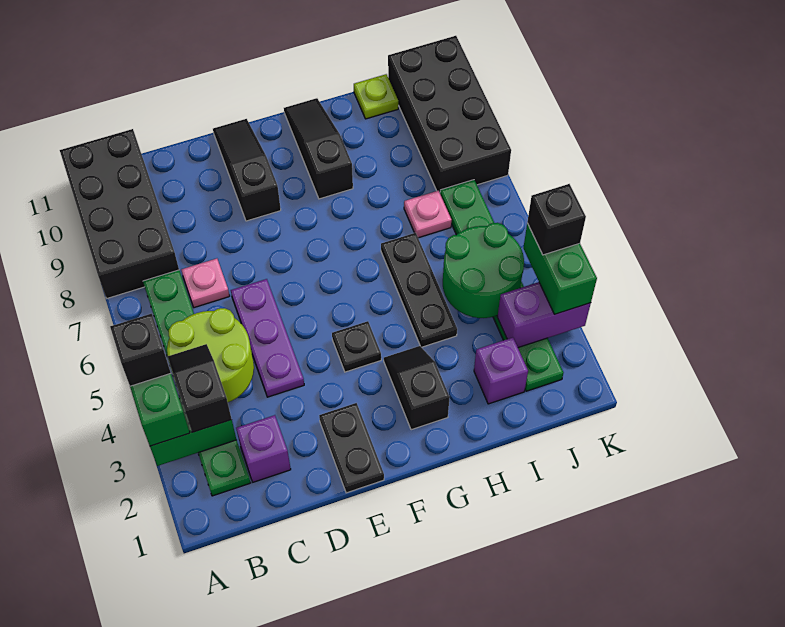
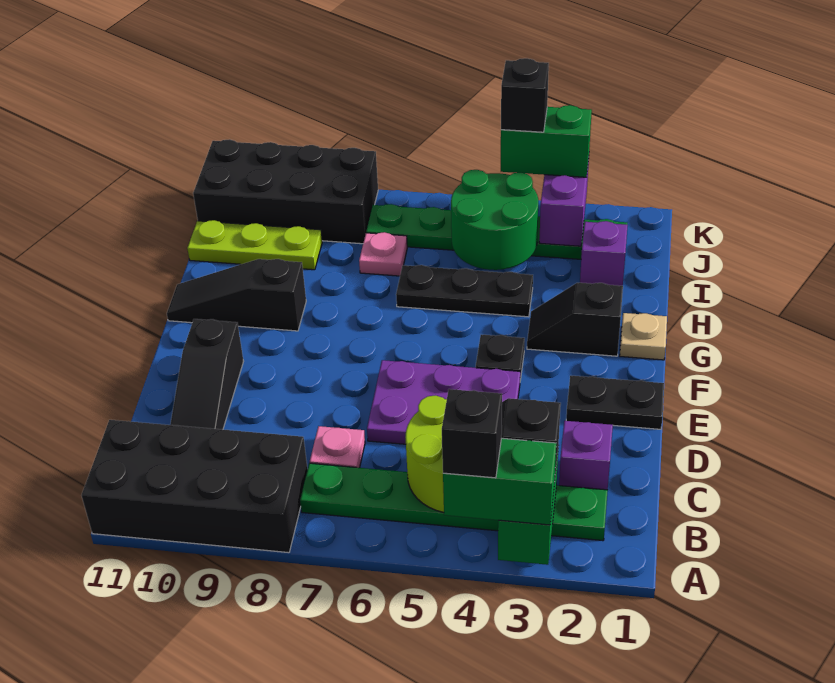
purple plate D4:D6 level 1 -> purple plate D4:E6 level 1
black slope E9:E11 level 1 top 9 -> black slope C10:E10 level 1 top E
none -> tan plate G1 level 1
lime plate I11 level 1 -> lime plate I9:I11 level 1

